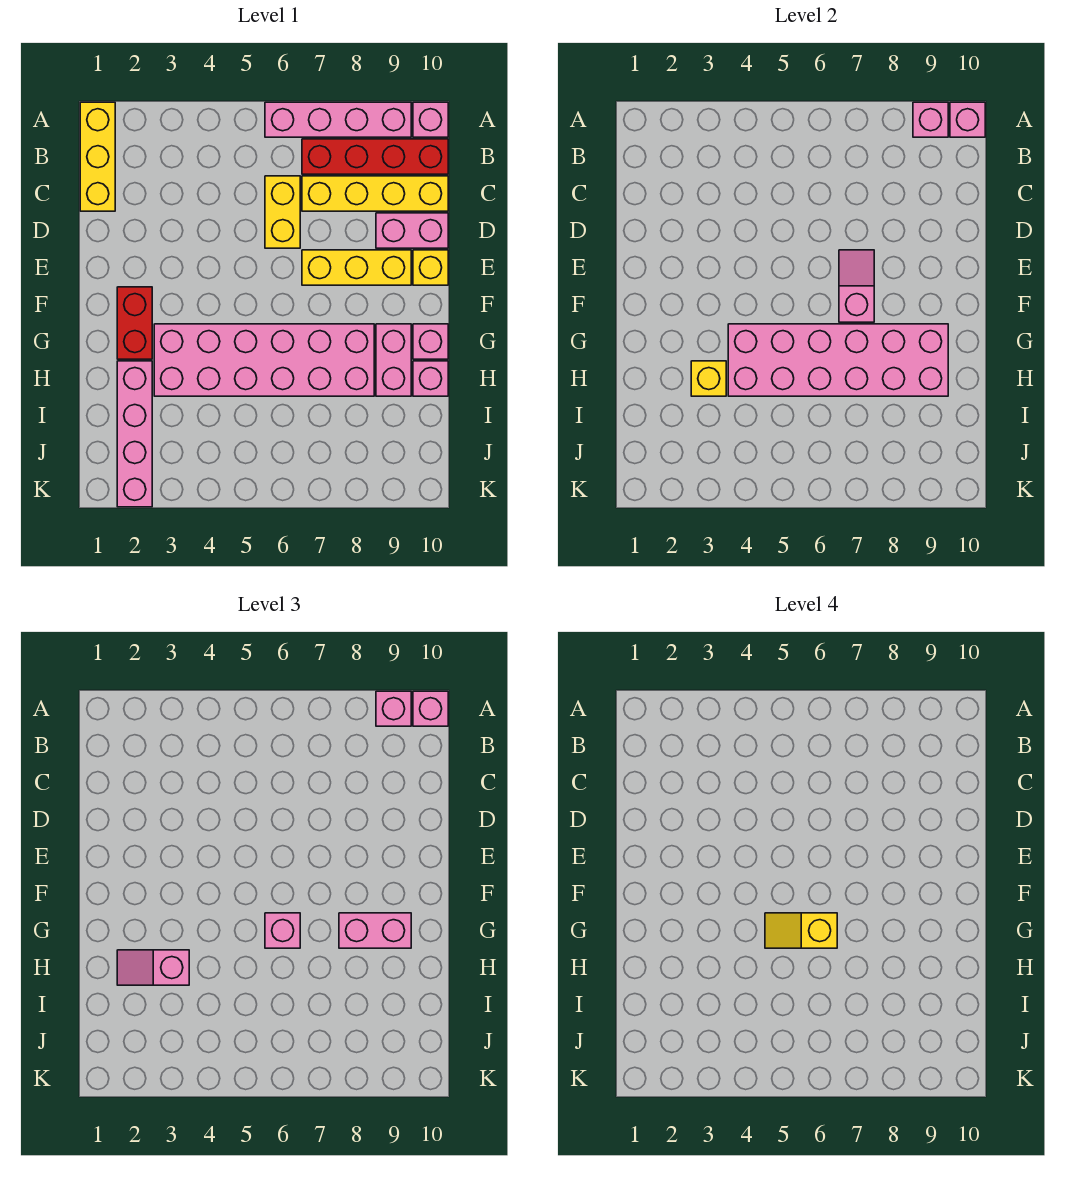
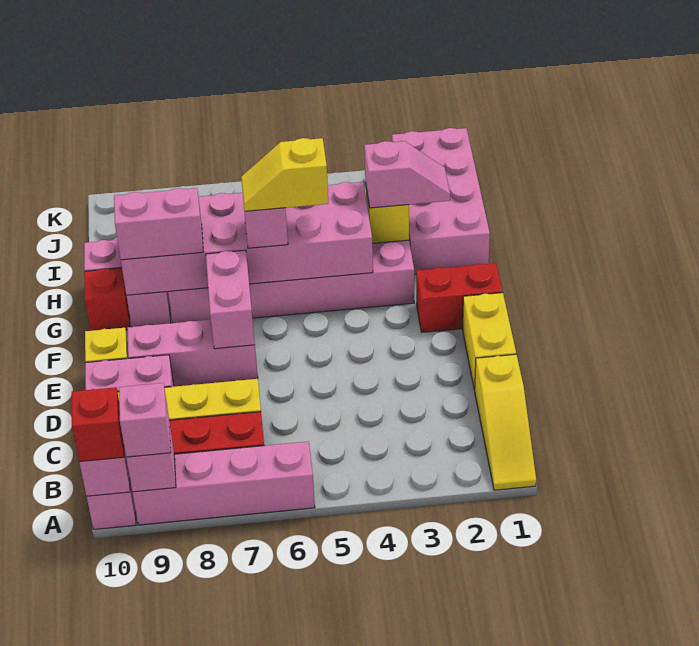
yellow brick A1:C1 level 1 -> yellow slope A1:C1 level 1 top C
pink brick A10 level 3 -> red brick A10 level 3
yellow brick C6:D6 level 1 -> yellow brick D1:E1 level 1
yellow brick E7:E9 level 1 -> pink brick E7:E9 level 1
pink slope E7:F7 level 2 top F -> pink brick E7:F7 level 2
red brick F2:G2 level 1 -> red brick F1:F2 level 1
yellow slope G5:G6 level 4 top 6 -> yellow slope G5:G6 level 4 top 5
pink brick G10 level 1 -> red brick G10 level 1
pink brick H2:K2 level 1 -> pink brick H1:K2 level 1

